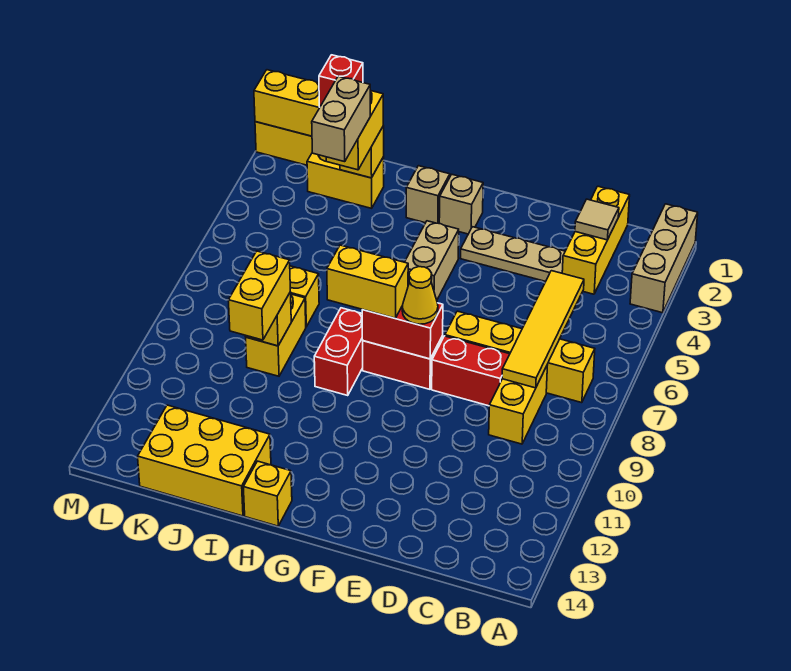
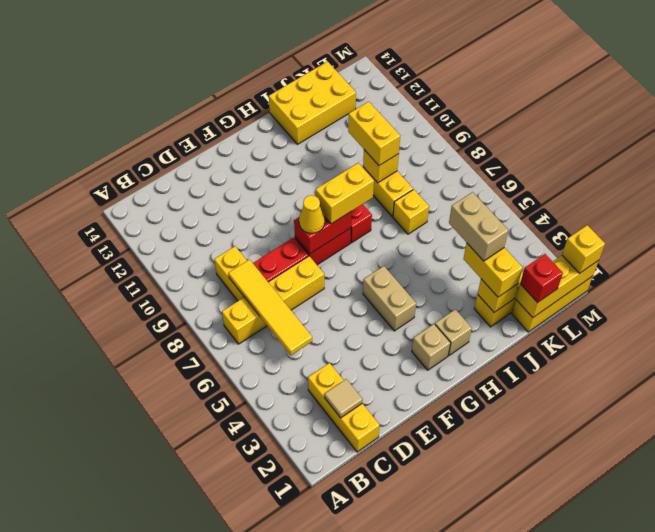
tan brick A1:A3 level 1 -> none
tan plate D3:F3 level 1 -> none
yellow brick H14 level 1 -> yellow brick M1 level 3

